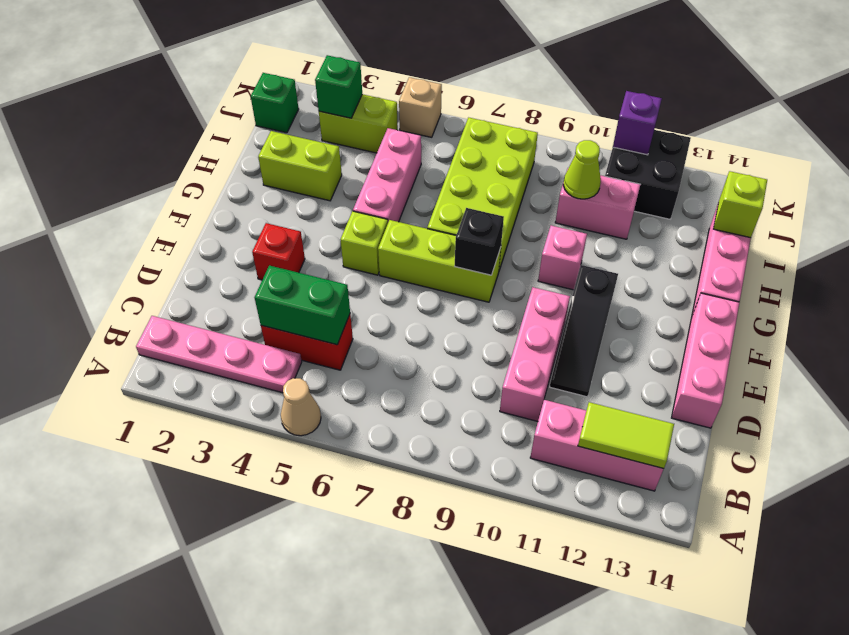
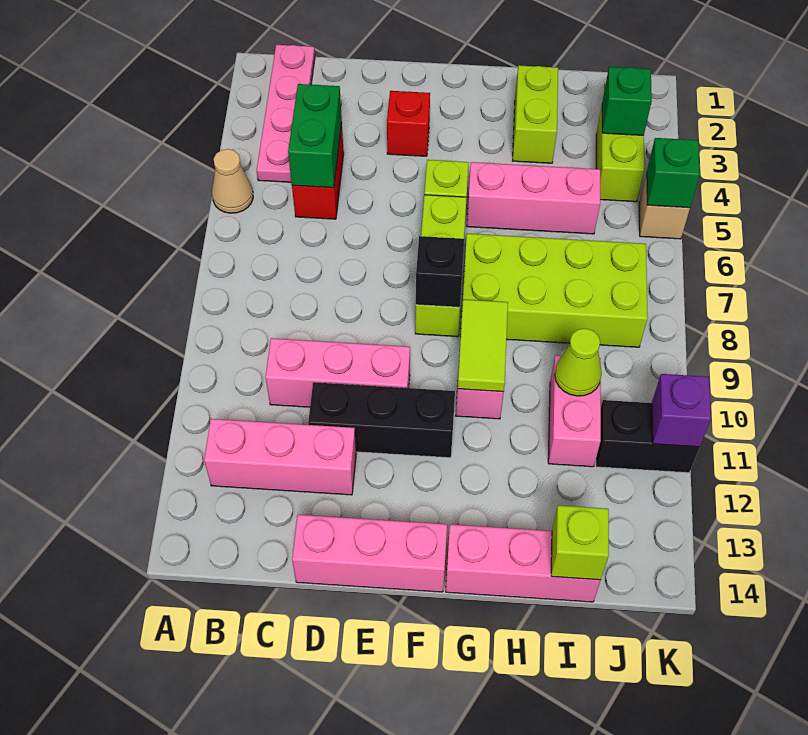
pink brick B11:B13 level 1 -> pink brick B12:D12 level 1
lime tile B12:B13 level 2 -> lime tile G9:G10 level 2
black slope D11:F11 level 1 top F -> black brick D11:F11 level 1
green brick J1 level 1 -> green brick K5 level 2
black brick J11:K12 level 1 -> black brick J11:K11 level 1

